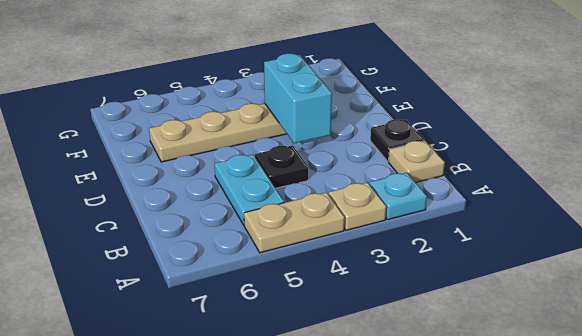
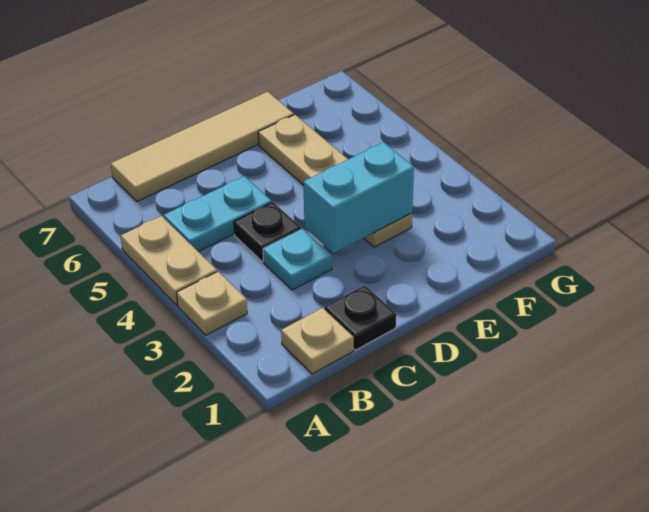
cyan plate A2 level 1 -> cyan plate C3 level 1
none -> tan tile B7:E7 level 1

